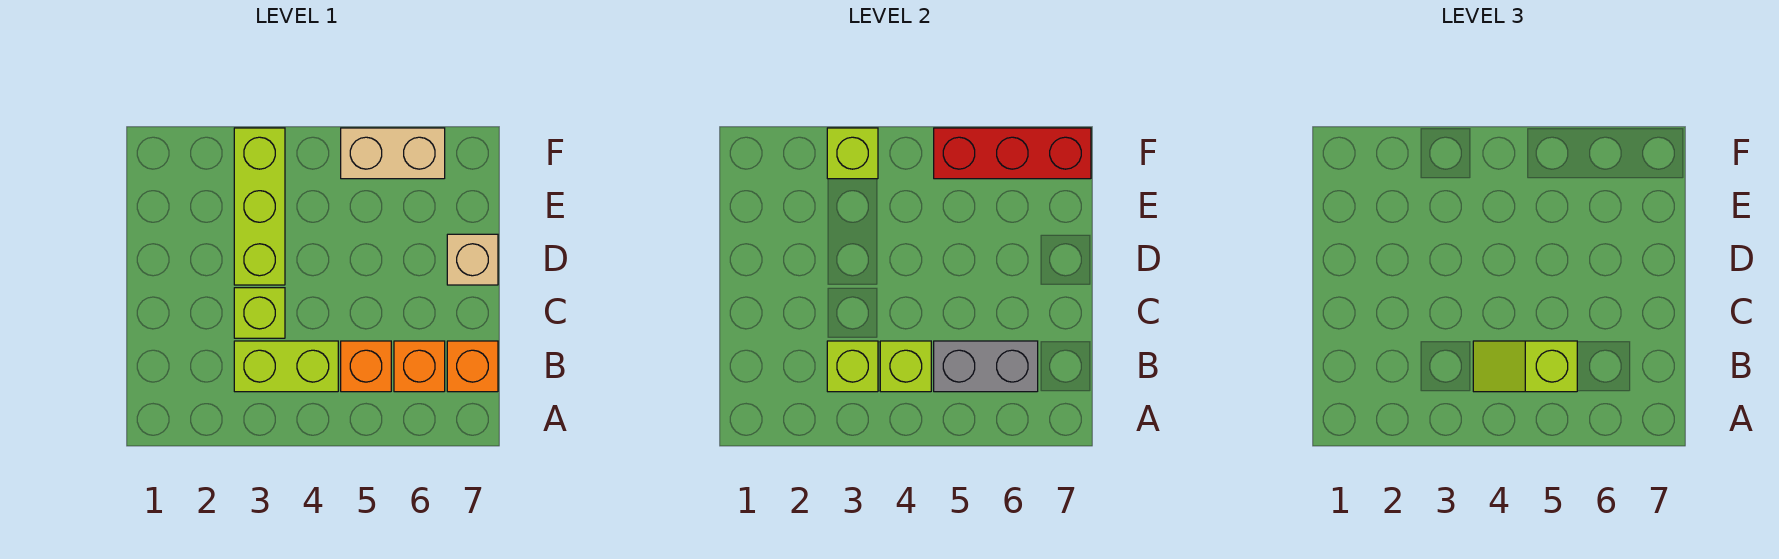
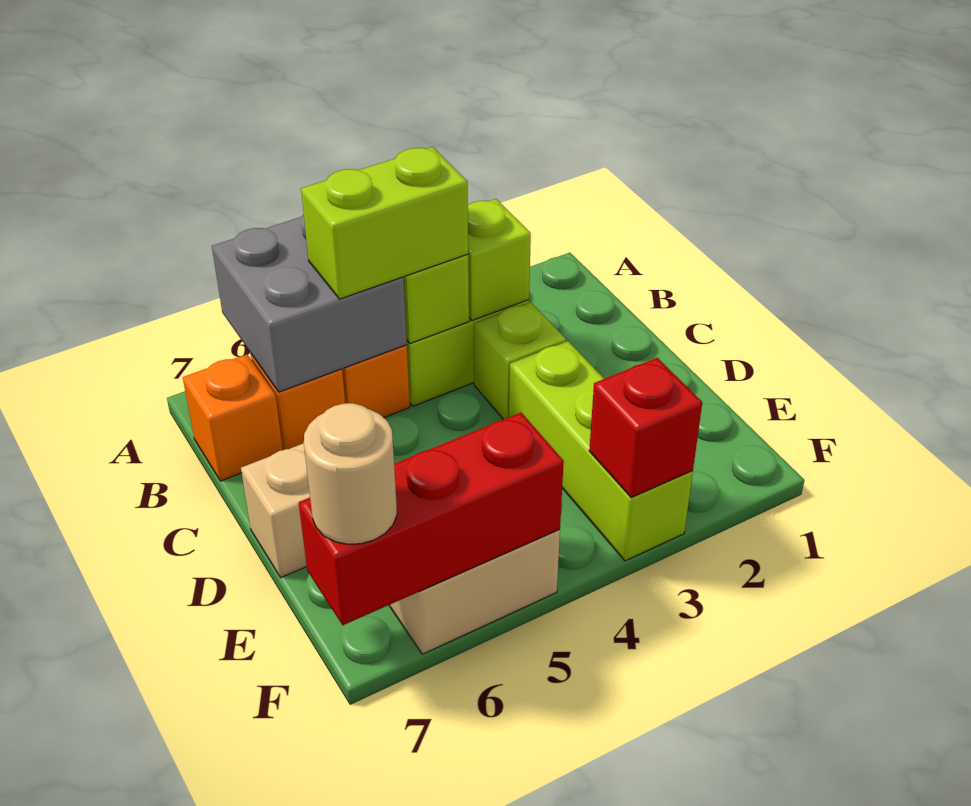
lime slope B4:B5 level 3 top 5 -> lime brick B4:B5 level 3
grey brick B5:B6 level 2 -> grey brick A5:B6 level 2
lime brick F3 level 2 -> red brick F3 level 2
none -> tan round brick F7 level 3

